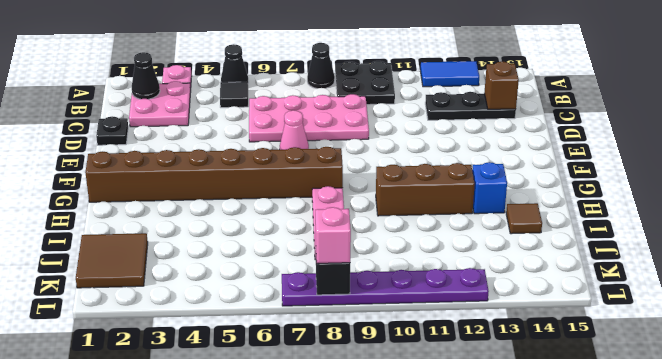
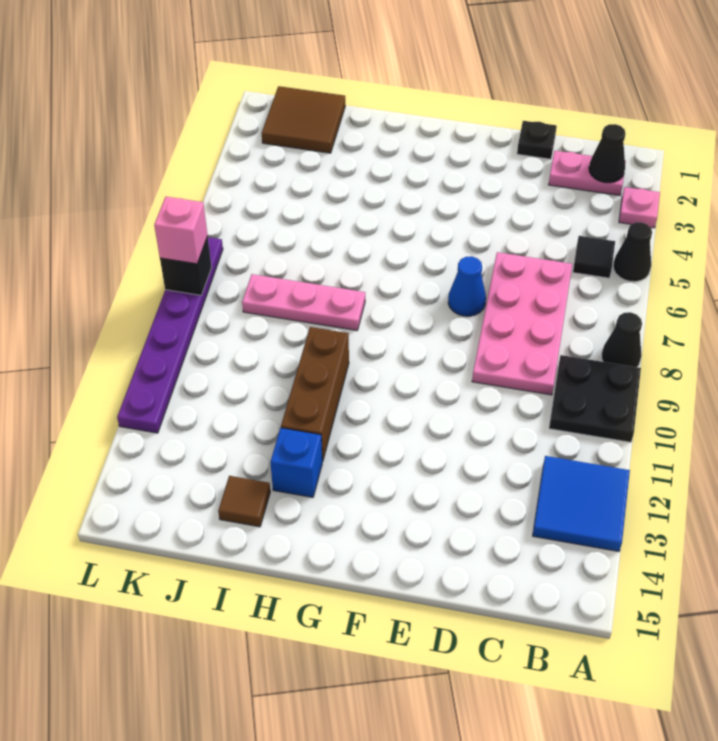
blue tile A12:A13 level 1 -> blue tile A12:B13 level 1
pink plate B2:C3 level 1 -> pink plate B2:C2 level 1
black plate C12:C14 level 1 -> none
brown brick C14 level 2 -> none
pink cone E7 level 1 -> blue cone E7 level 1
brown brick G1:G8 level 1 -> none

